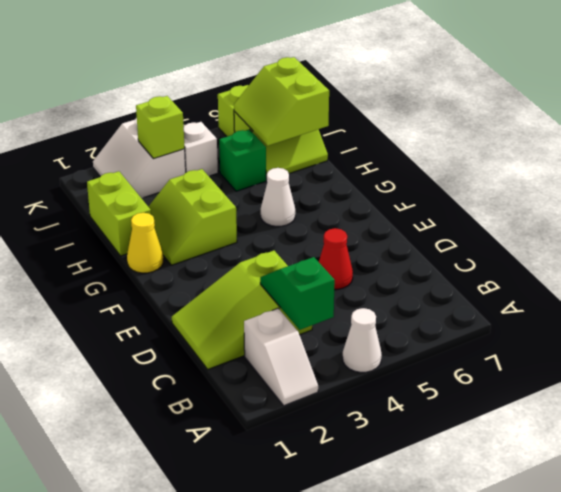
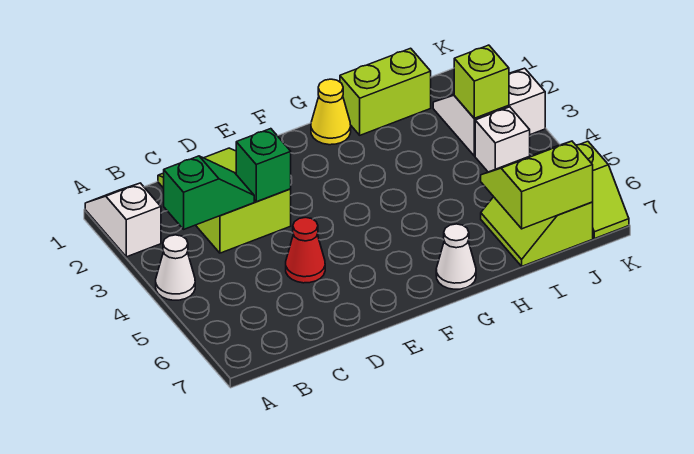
white slope A2:B2 level 1 top B -> white slope A1:A2 level 1 top 2
lime slope G2:H3 level 1 top 3 -> none
white cone G5 level 1 -> white cone G7 level 1
green brick I5 level 1 -> green brick D3 level 2

